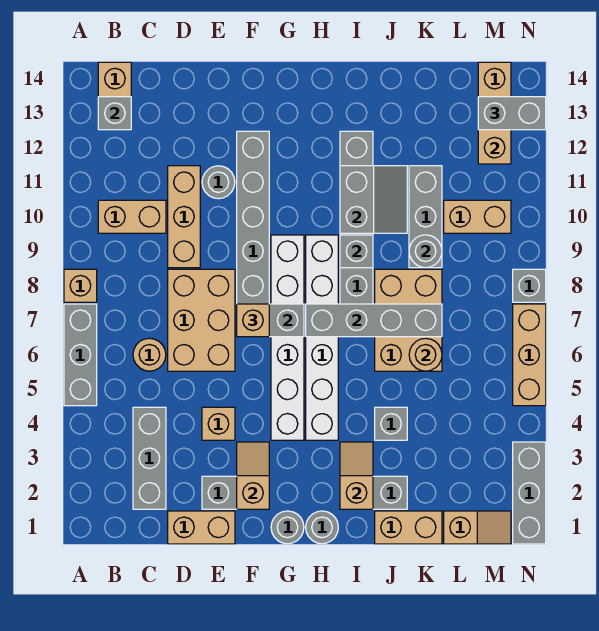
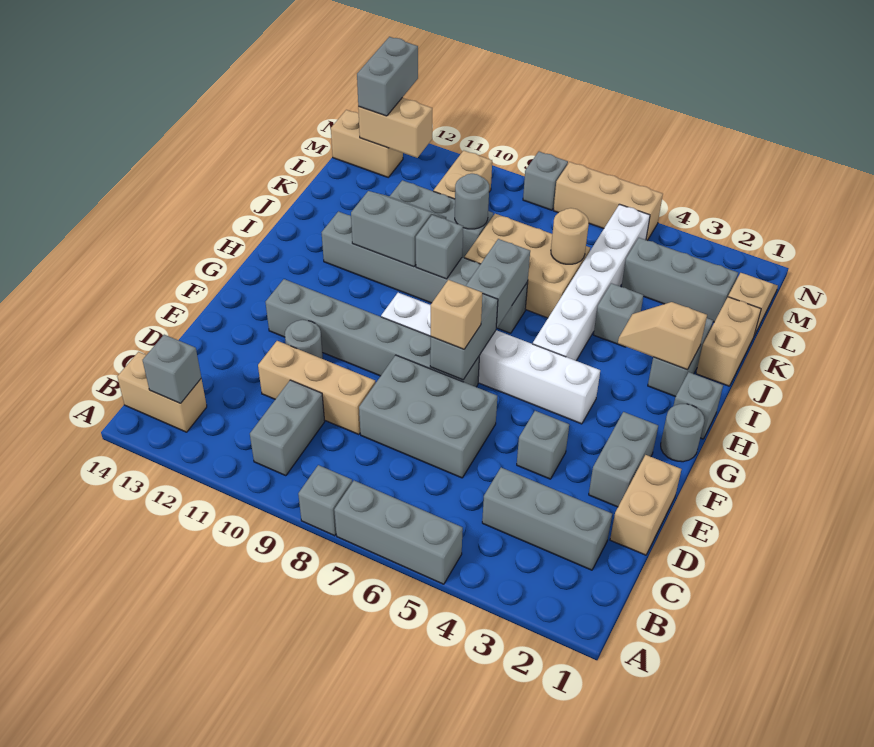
tan brick A8 level 1 -> grey brick A8 level 1
tan brick B10:C10 level 1 -> grey brick B10:C10 level 1
tan round brick C6 level 1 -> none
tan brick D6:E8 level 1 -> grey brick D6:E8 level 1
tan brick E4 level 1 -> grey brick E4 level 1
tan slope F2:F3 level 2 top 2 -> none
grey round brick H1 level 1 -> grey brick H1 level 1
white brick H4:H9 level 1 -> white brick H5:M5 level 1
grey brick H7:K7 level 2 -> grey brick H7:I7 level 2
grey brick N1:N3 level 1 -> grey brick L2:L4 level 1

